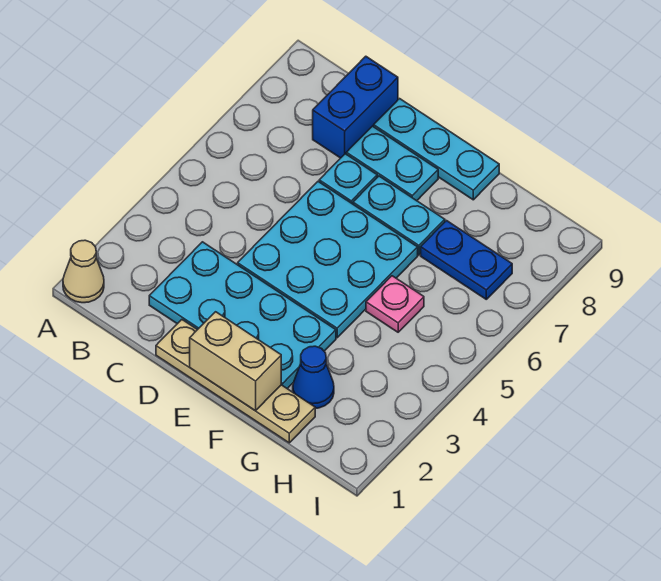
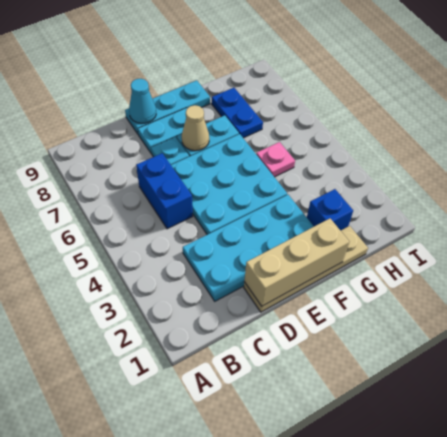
tan cone A1 level 1 -> tan cone E7 level 2
blue brick C8:C9 level 1 -> blue brick C5:C6 level 1
none -> cyan cone D9 level 2
tan brick E1:F1 level 2 -> tan brick D1:F1 level 2
blue cone G2 level 1 -> blue brick G2 level 1
blue plate G7:H7 level 1 -> blue plate G7:G8 level 1

